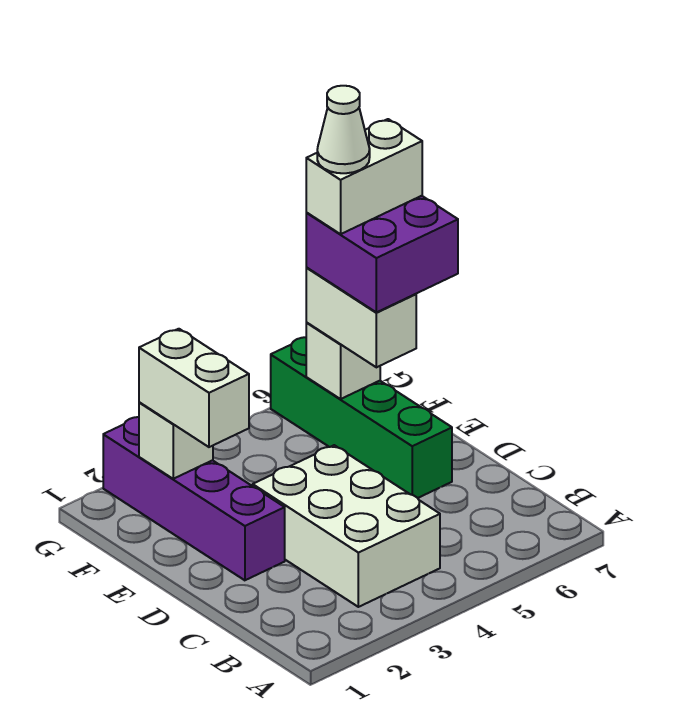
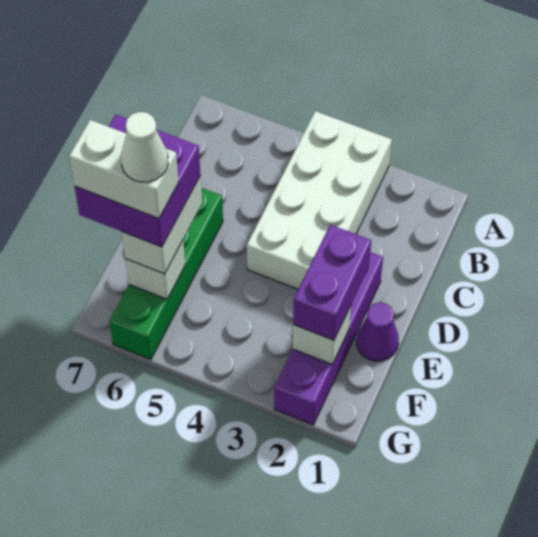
white brick B3:D4 level 1 -> white brick A3:D4 level 1
none -> purple cone E1 level 1
white brick E2:F2 level 3 -> purple brick E2:F2 level 3

